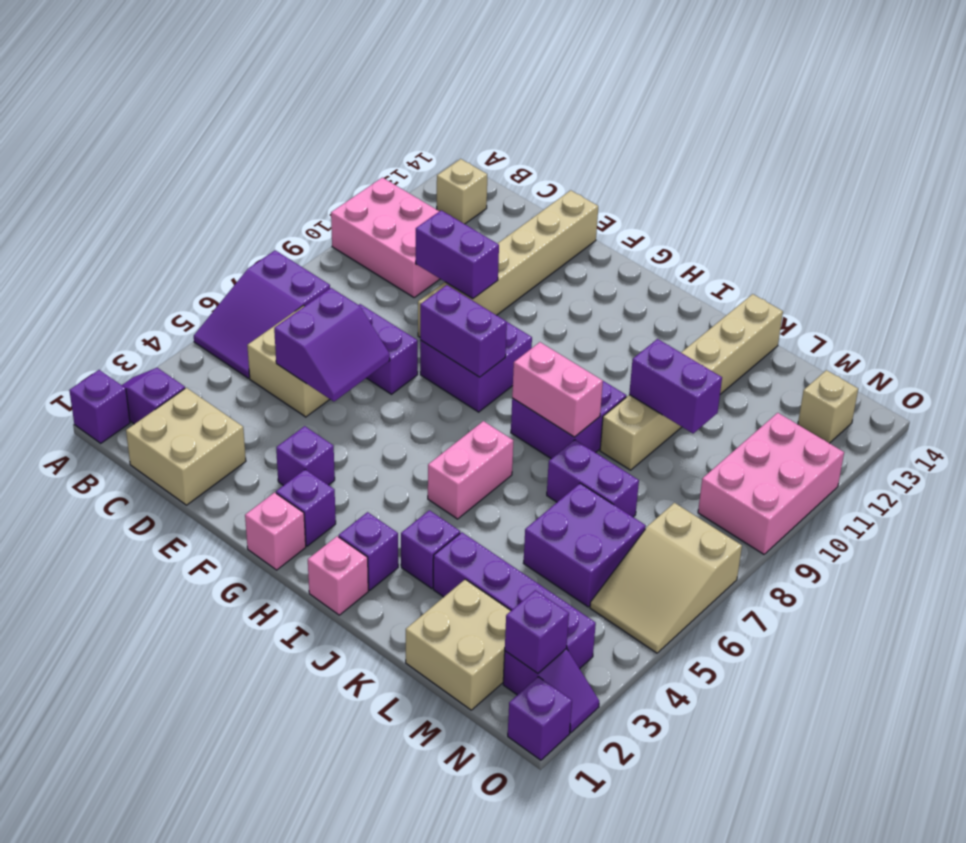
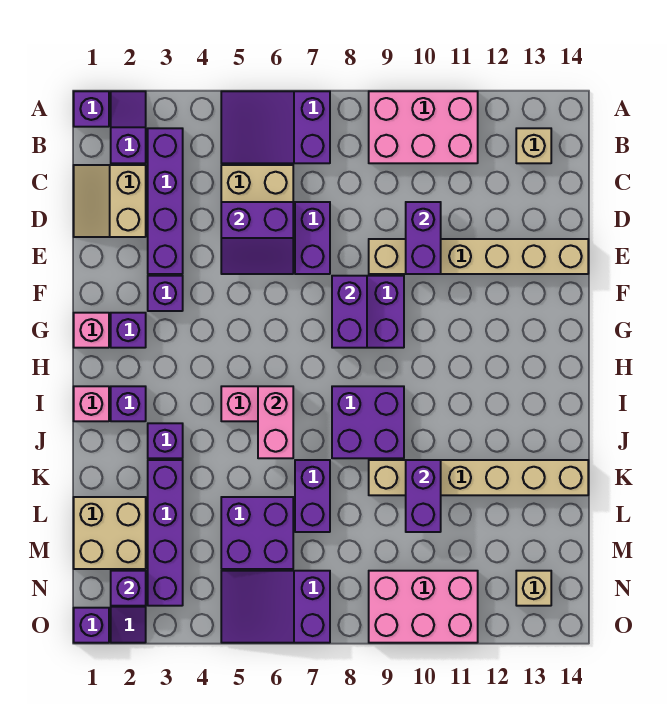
pink brick A10:C11 level 1 -> pink brick A9:B11 level 1
none -> purple brick B3:E3 level 1
tan brick C1:D2 level 1 -> tan slope C1:D2 level 1 top 2
pink brick I8:J8 level 2 -> pink brick I6:J6 level 2
tan slope N5:O7 level 1 top 7 -> purple slope N5:O7 level 1 top 7

